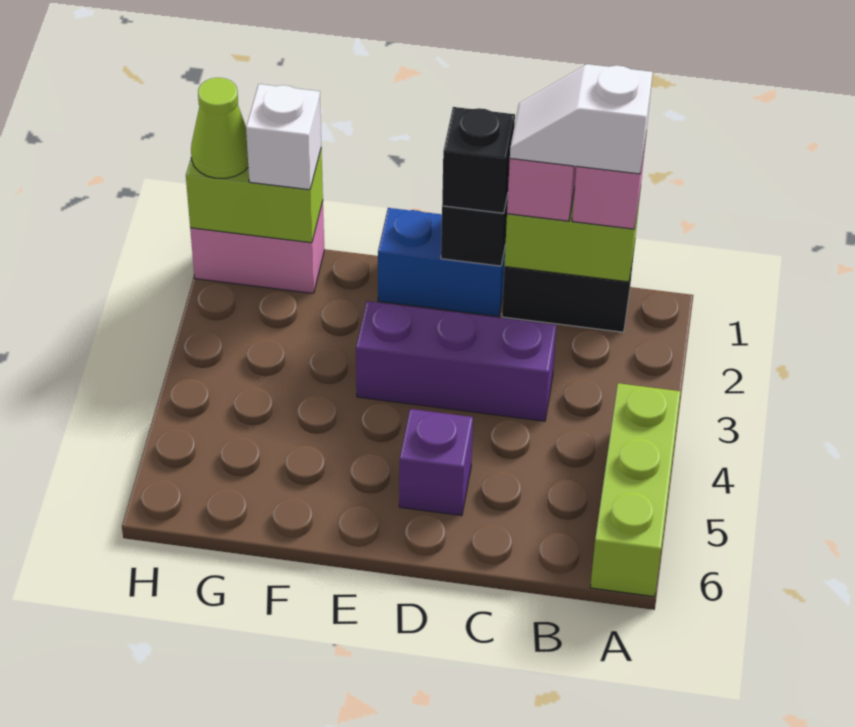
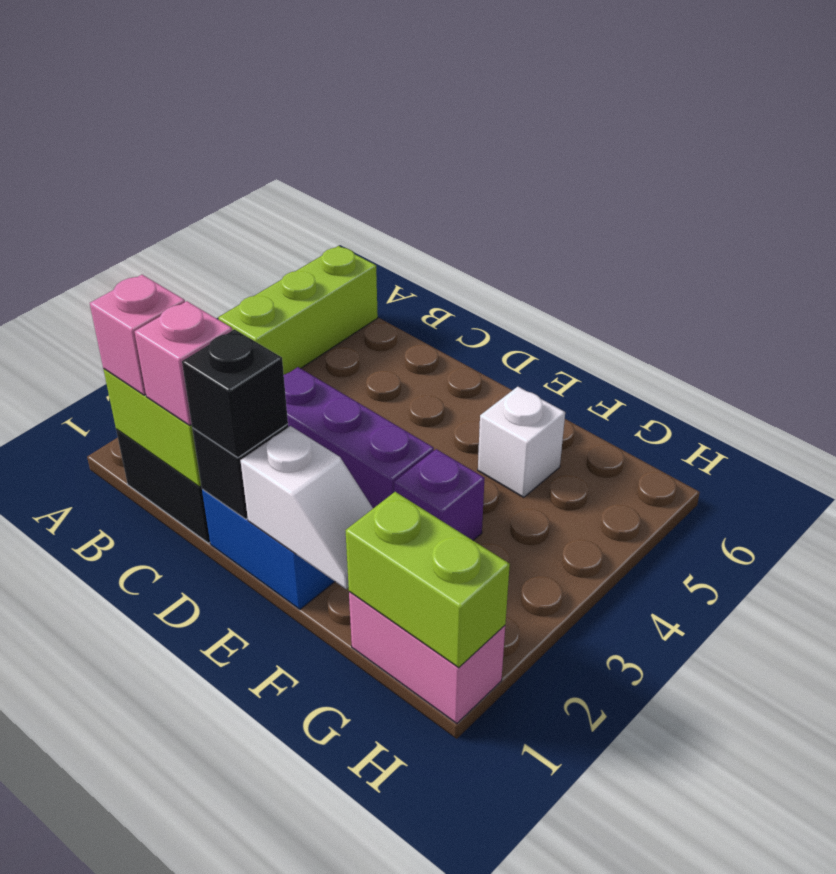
white slope B1:C1 level 4 top B -> white slope E1:F1 level 2 top E
purple brick D5 level 1 -> purple brick F3 level 1
white brick G1 level 3 -> white brick F5 level 1
lime cone H1 level 3 -> none

